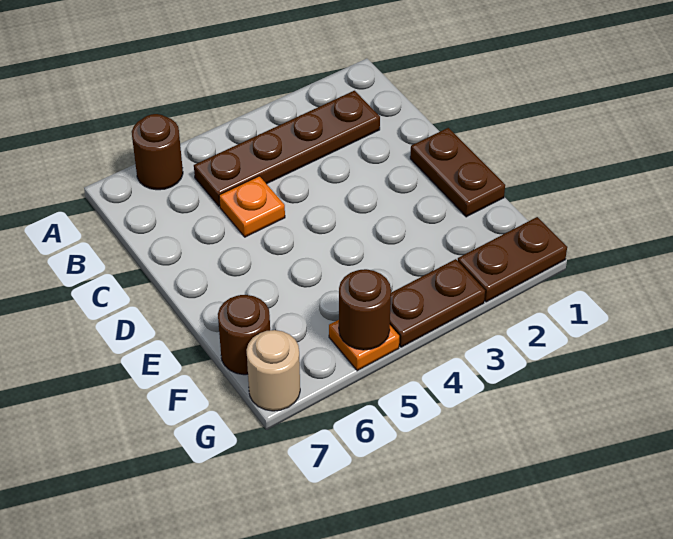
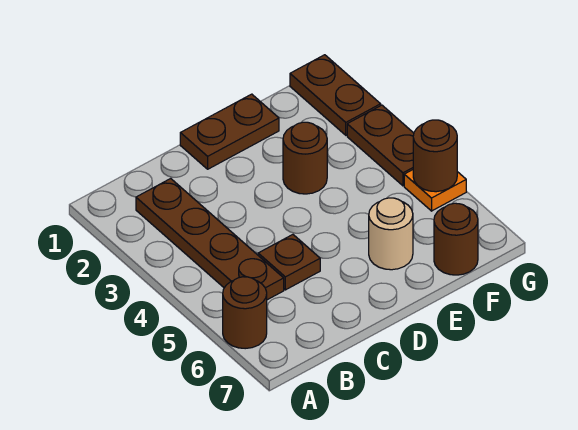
orange plate C5 level 1 -> brown plate C5 level 1
none -> brown round brick E3 level 1
tan round brick G7 level 1 -> tan round brick E6 level 1

